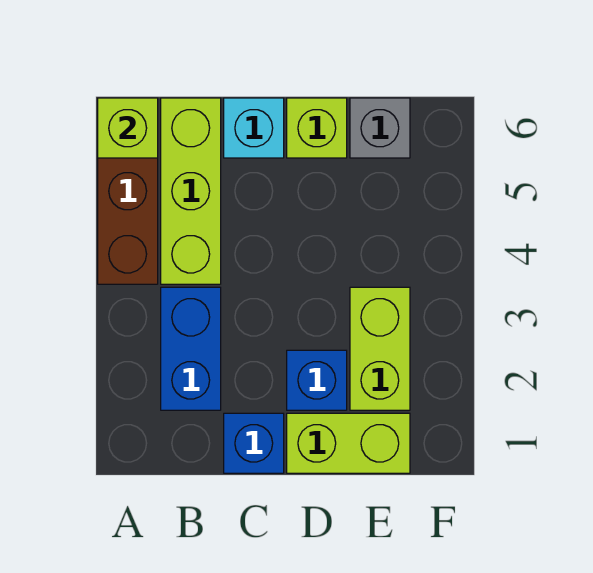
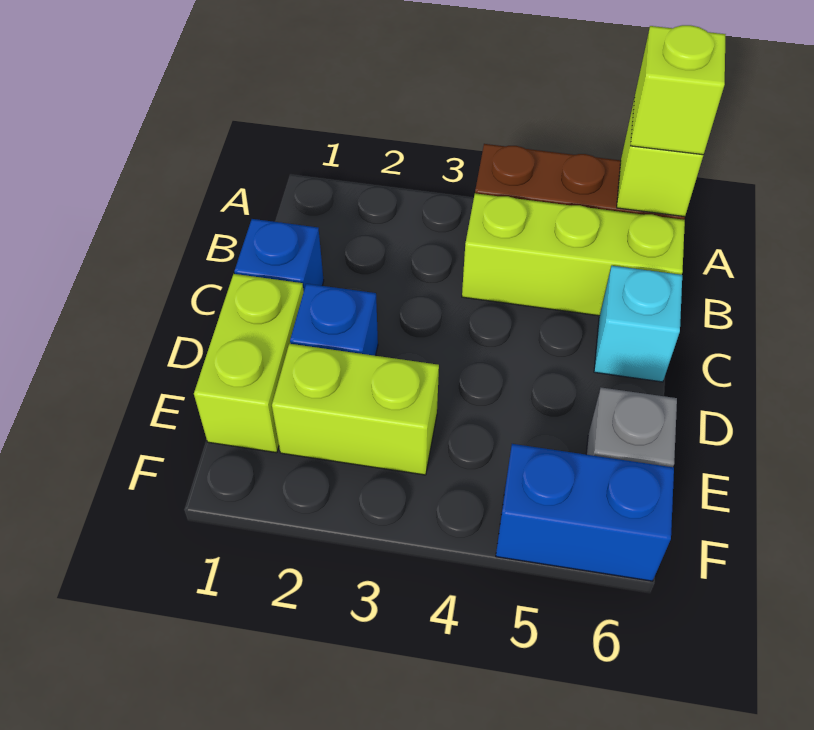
blue brick B2:B3 level 1 -> blue brick F5:F6 level 1
lime brick D6 level 1 -> lime brick A6 level 3

